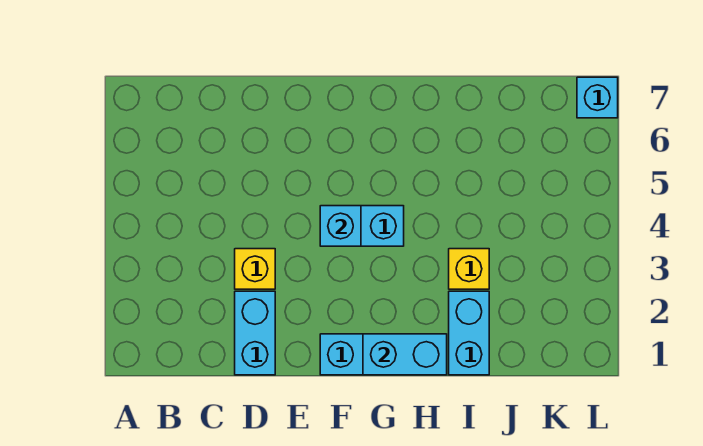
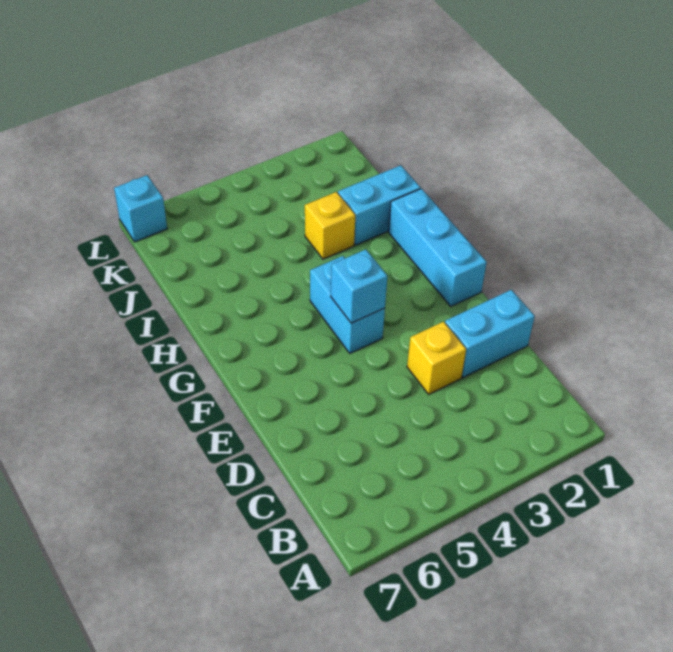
cyan brick G1:H1 level 2 -> none

